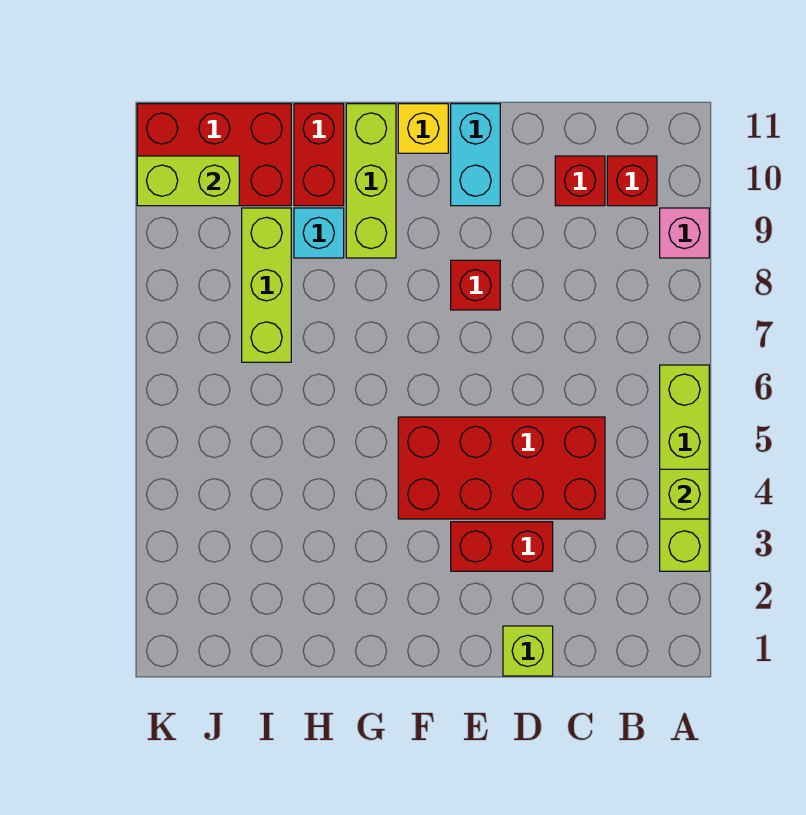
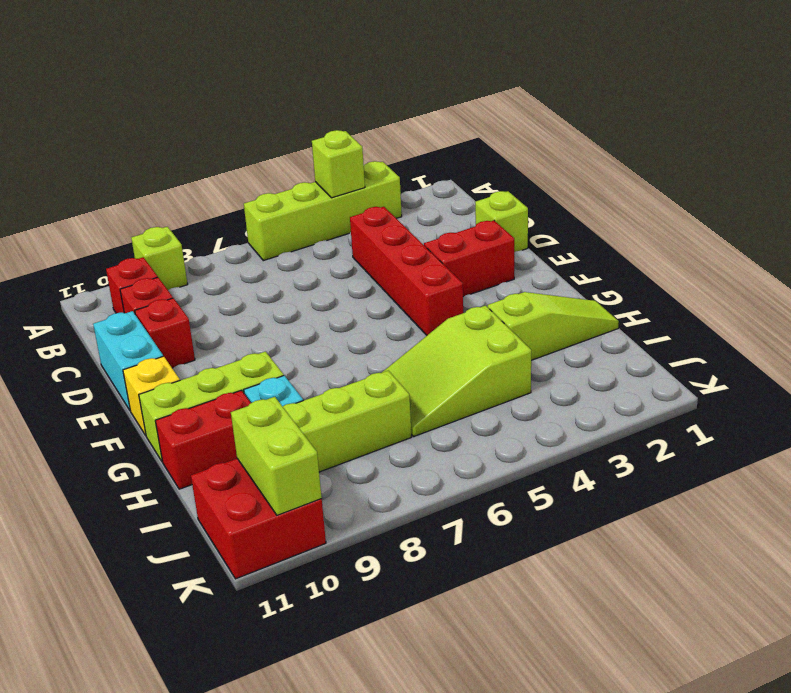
pink brick A9 level 1 -> lime brick A9 level 1
red brick C4:F5 level 1 -> red brick C4:F4 level 1
red brick D3:E3 level 1 -> red brick E2:E3 level 1
red brick E8 level 1 -> red brick D10 level 1
cyan brick E10:E11 level 1 -> cyan brick D11:E11 level 1
none -> lime slope H1:H3 level 1 top 3
none -> lime slope H4:I6 level 1 top 4
red brick I10:K11 level 1 -> red brick J10:K11 level 1

